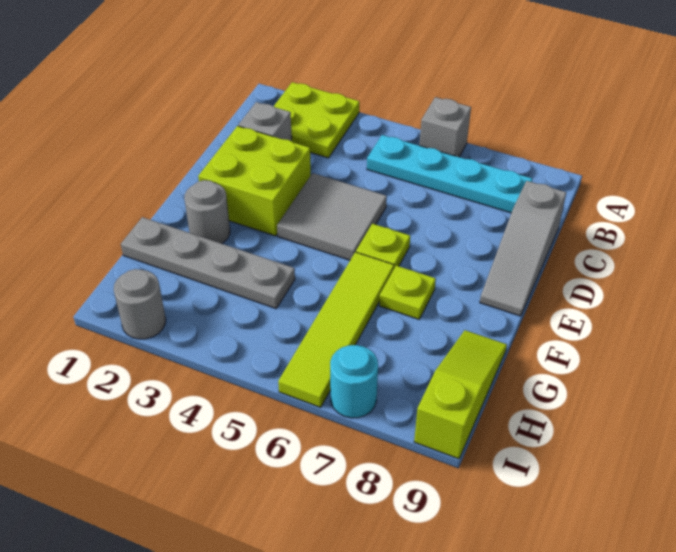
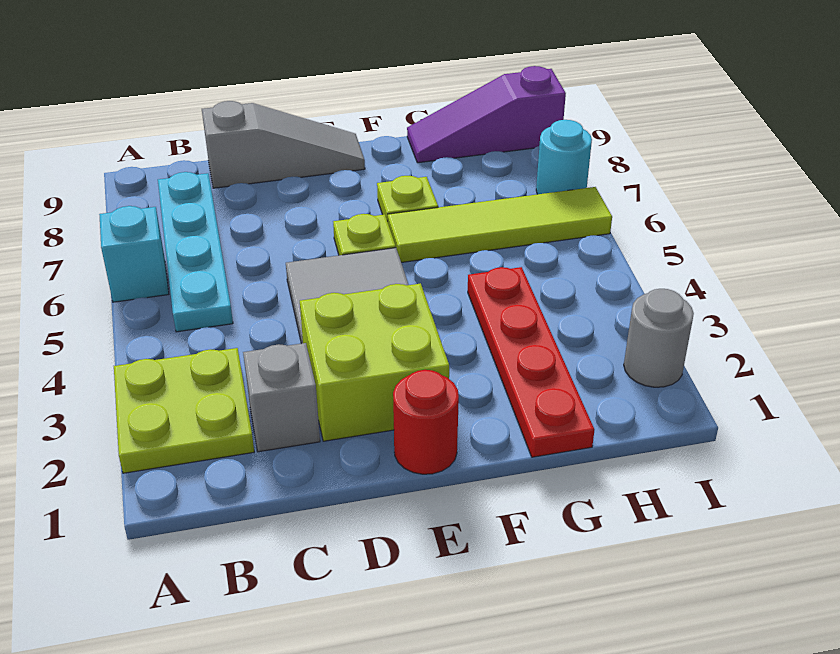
grey brick A6 level 1 -> cyan brick A6 level 1
none -> red round brick E1 level 1
grey round brick F2 level 1 -> none
grey plate G1:G4 level 1 -> red plate G1:G4 level 1
lime slope G9:I9 level 1 top I -> purple slope G9:I9 level 1 top I

